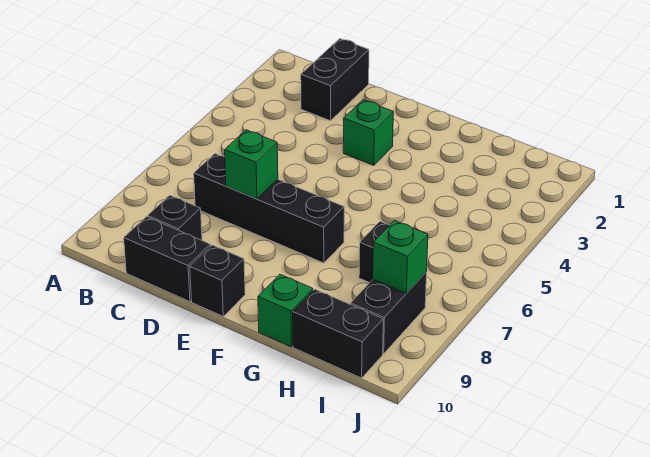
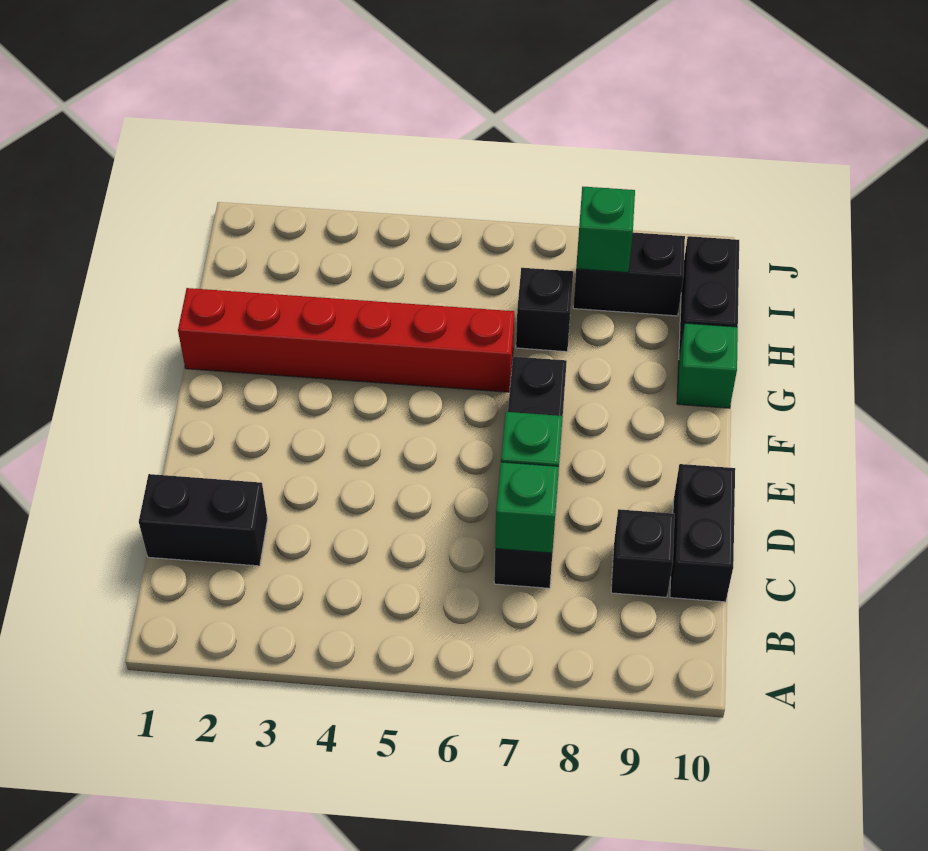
green brick E3 level 1 -> green brick C7 level 2
black brick E10 level 1 -> none
none -> red brick G1:G6 level 1

